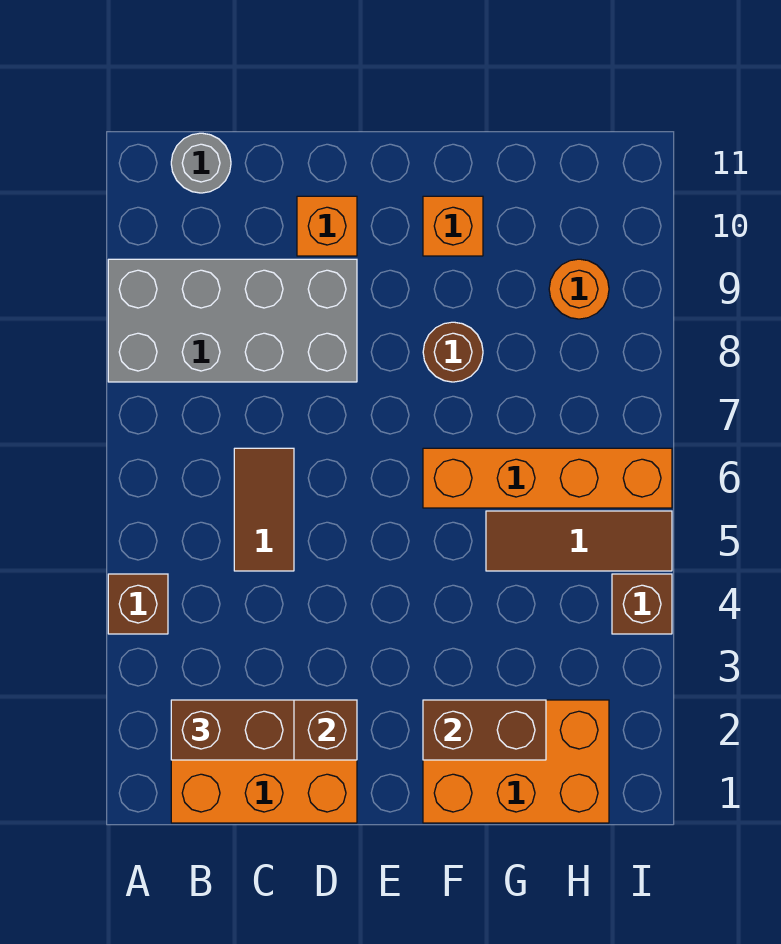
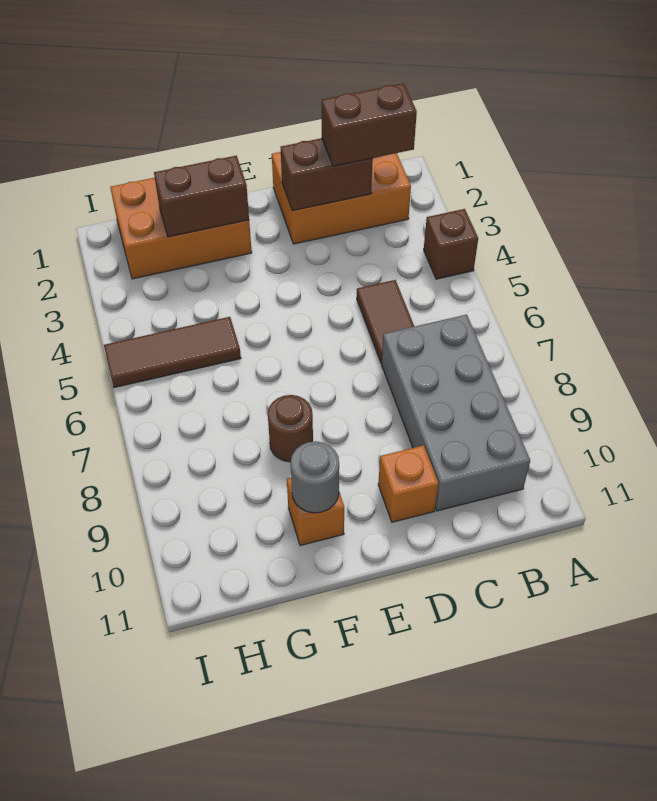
grey brick A8:D9 level 1 -> grey brick B7:C10 level 1
grey round brick B11 level 1 -> grey round brick F10 level 2
orange brick F6:I6 level 1 -> none
orange round brick H9 level 1 -> none
brown brick I4 level 1 -> none

